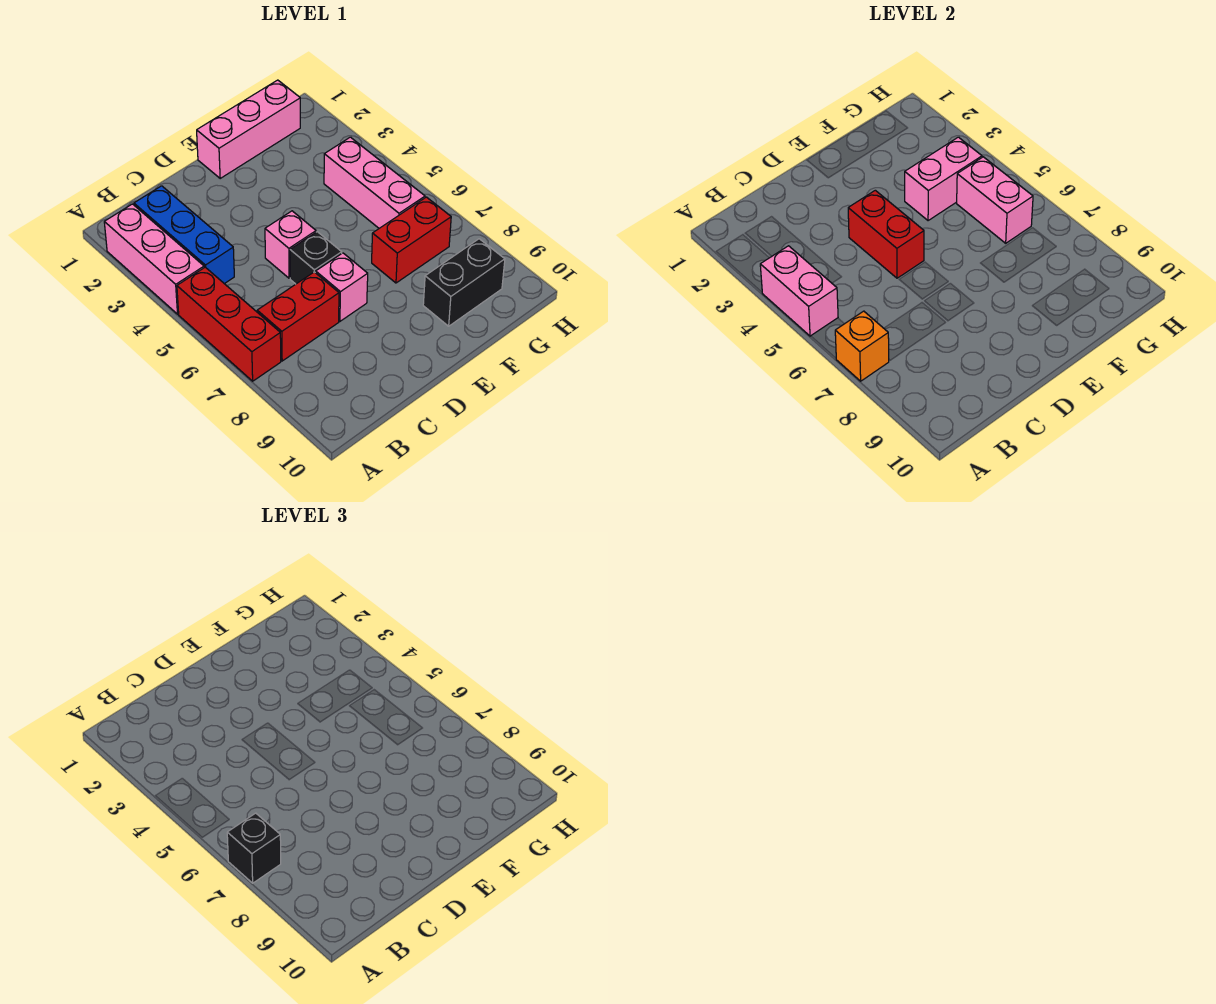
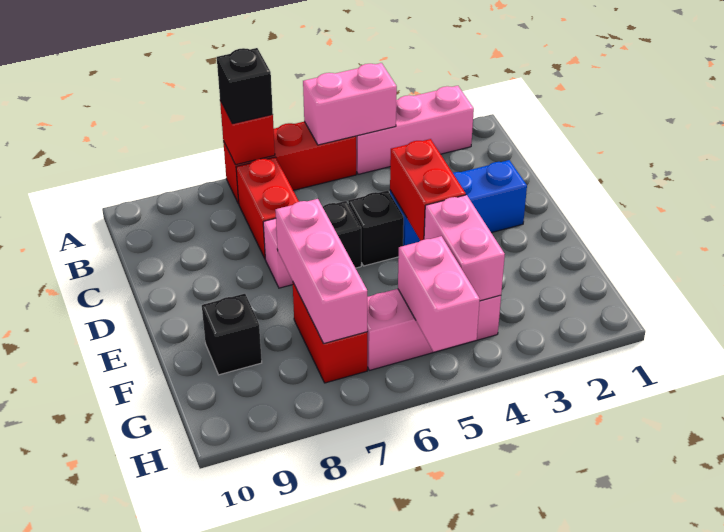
orange brick A7 level 2 -> red brick A7 level 2
blue brick B2:B4 level 1 -> blue brick D2:D4 level 1
red brick D4:D5 level 2 -> red brick D4:E4 level 2
pink brick D5 level 1 -> black brick D5 level 1
pink brick E1:G1 level 1 -> pink brick E7:G7 level 2
black brick F9:G9 level 1 -> black brick F9 level 1
pink brick G5:G6 level 2 -> pink brick G5:H5 level 2

